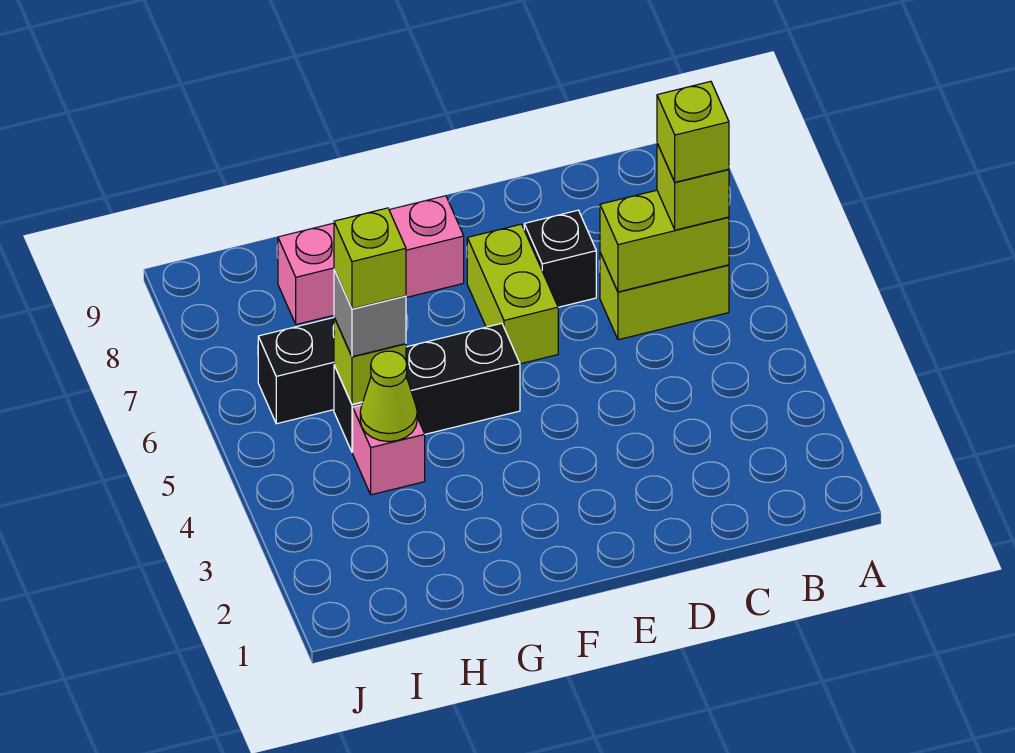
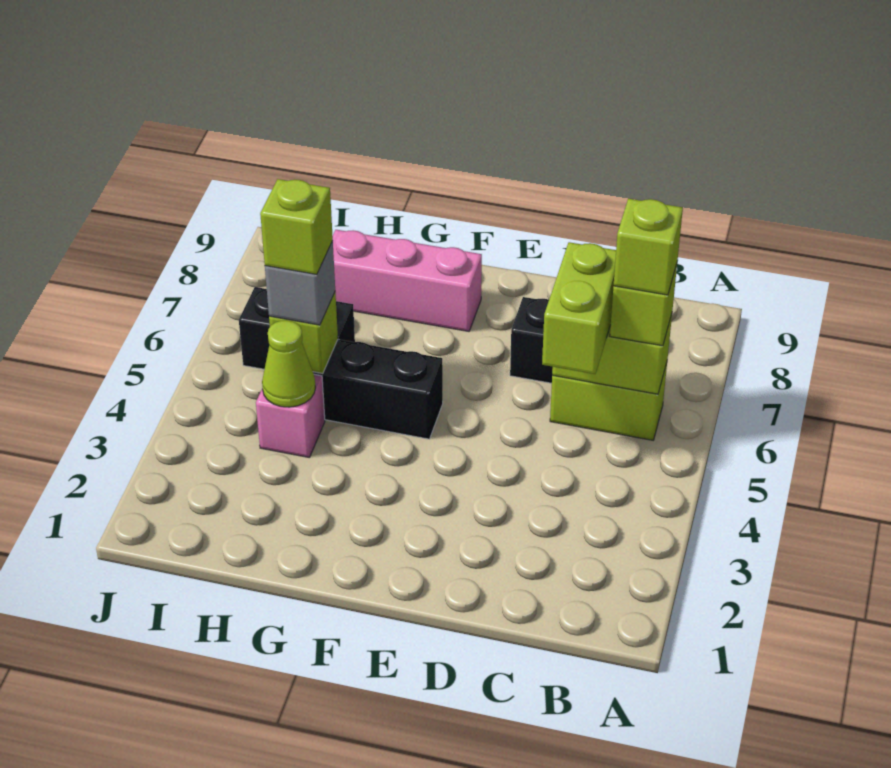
lime brick E6:E7 level 1 -> lime brick C5:C6 level 3

